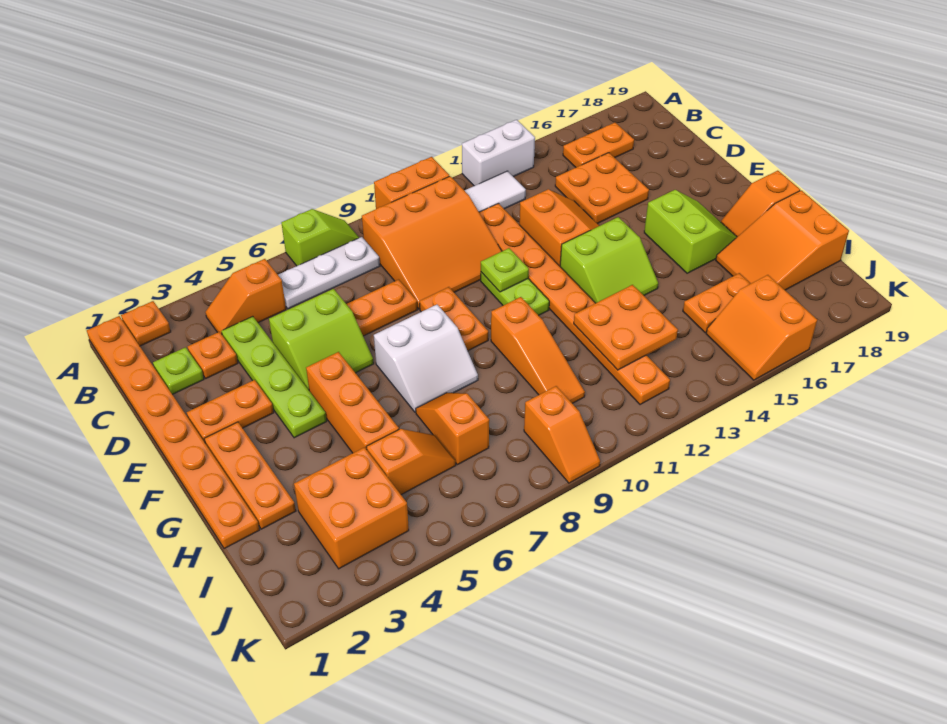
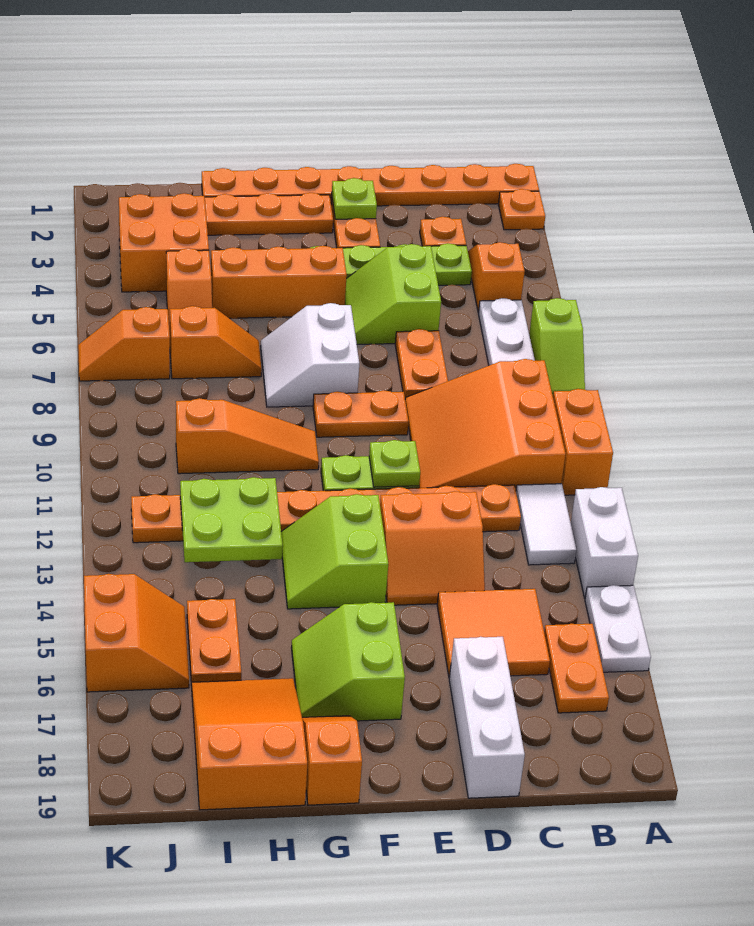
none -> white plate A15:A16 level 1
lime plate C2 level 1 -> lime plate E2 level 2
orange plate C15:D16 level 1 -> orange tile C15:D16 level 1
none -> white brick D17:D19 level 1
lime slope F16:G17 level 1 top 16 -> lime slope F16:G17 level 1 top F
orange slope G10:I10 level 1 top G -> orange slope G10:I10 level 1 top I
orange plate H12:I13 level 2 -> lime plate H12:I13 level 2
orange slope J9:K9 level 1 top J -> orange slope J7:K7 level 1 top J
orange slope J15:K16 level 1 top 16 -> orange slope J15:K16 level 1 top K

